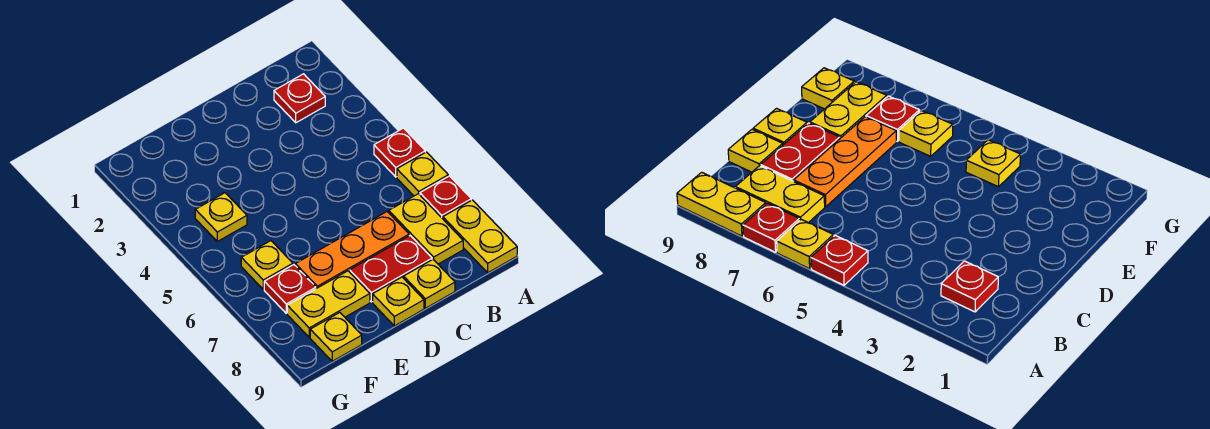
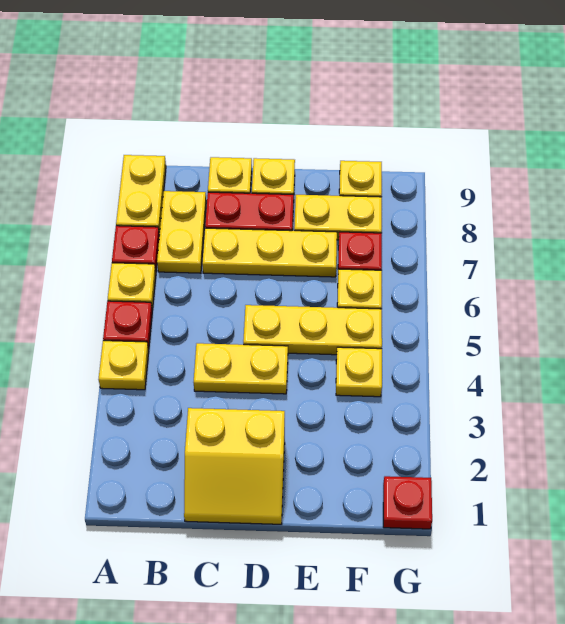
none -> yellow plate A4 level 1
red plate B2 level 1 -> red plate G1 level 1
none -> yellow slope C1:D2 level 1 top 2
none -> yellow plate C4:D4 level 1
orange plate C7:E7 level 1 -> yellow plate C7:E7 level 1
none -> yellow plate D5:F5 level 1

